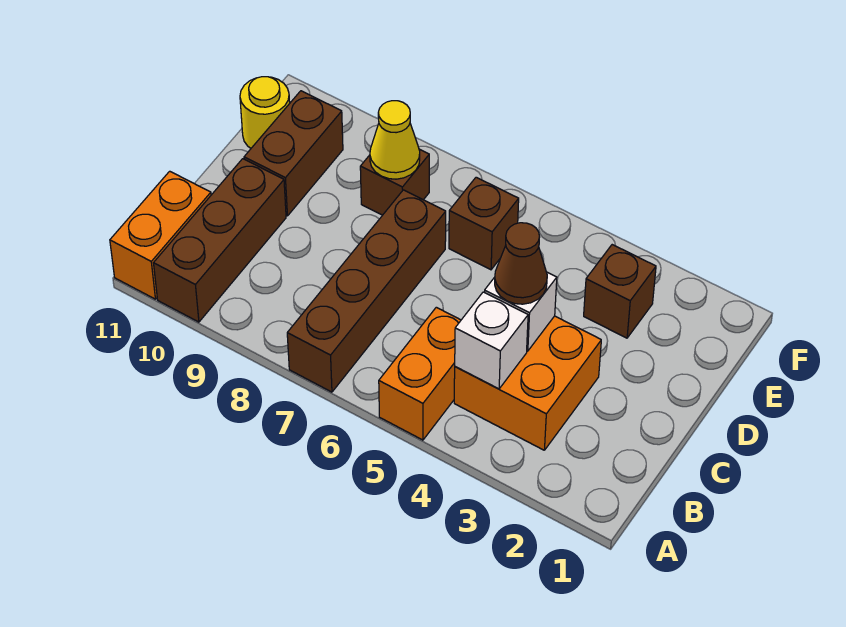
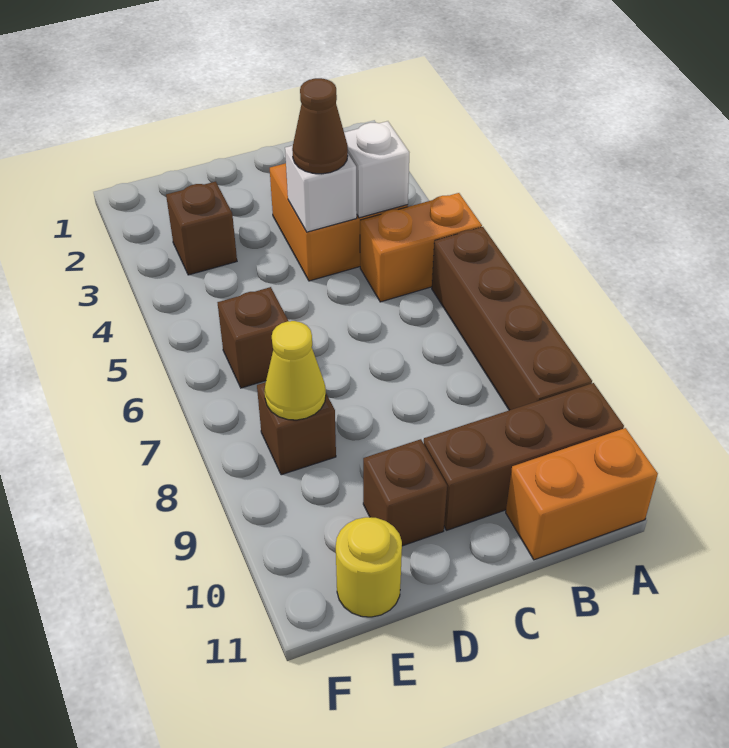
brown brick A7:D7 level 1 -> brown brick A6:A9 level 1
brown brick D10:E10 level 1 -> brown brick D10 level 1

